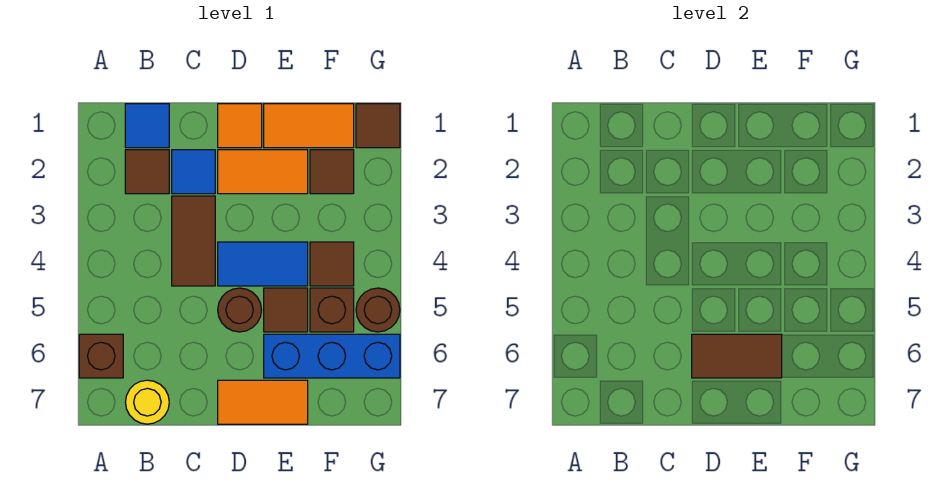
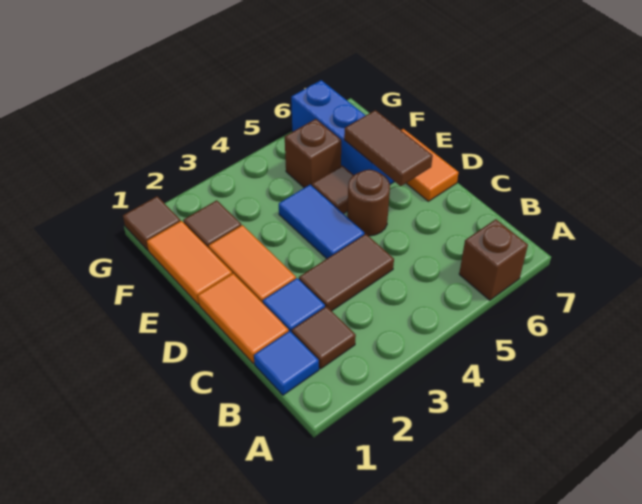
yellow round brick B7 level 1 -> none
orange tile D1 level 1 -> orange tile C1:D1 level 1
brown tile F4 level 1 -> none
brown round brick G5 level 1 -> none

